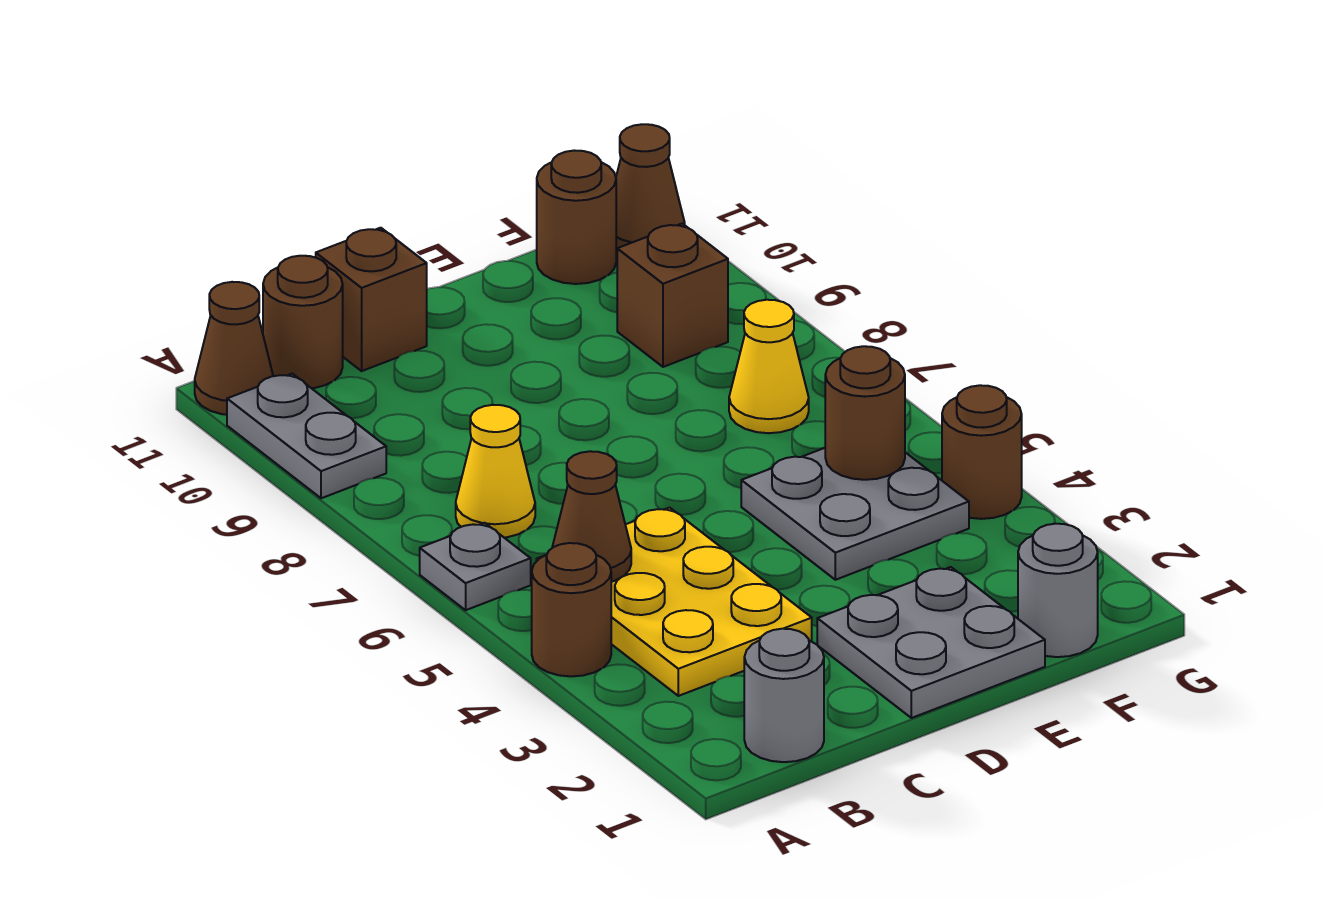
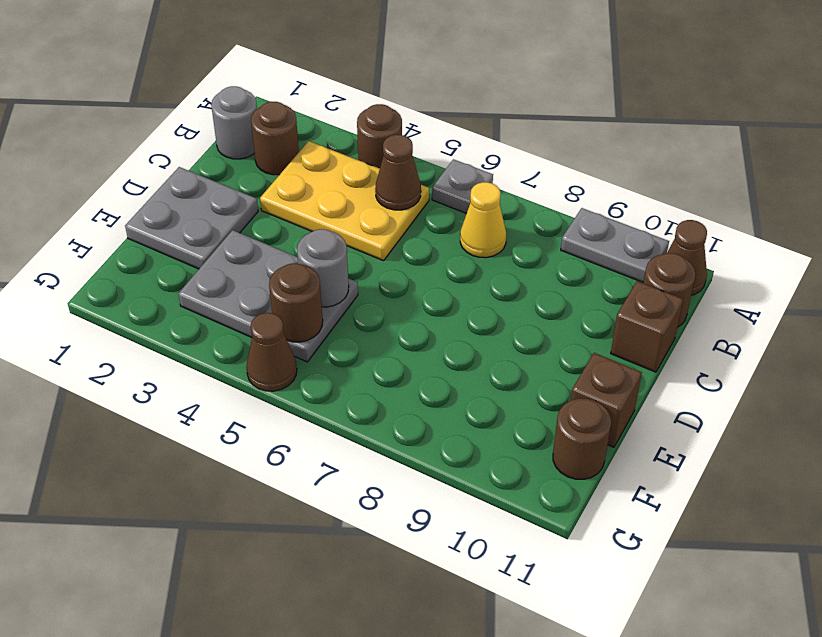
grey plate E4:F5 level 1 -> grey plate E3:F5 level 1
grey round brick F1 level 1 -> grey round brick E5 level 2
yellow cone F7 level 1 -> none
brown brick F9 level 1 -> brown brick E11 level 1
brown round brick G4 level 1 -> brown round brick B2 level 1
brown cone G11 level 1 -> brown cone G5 level 1

